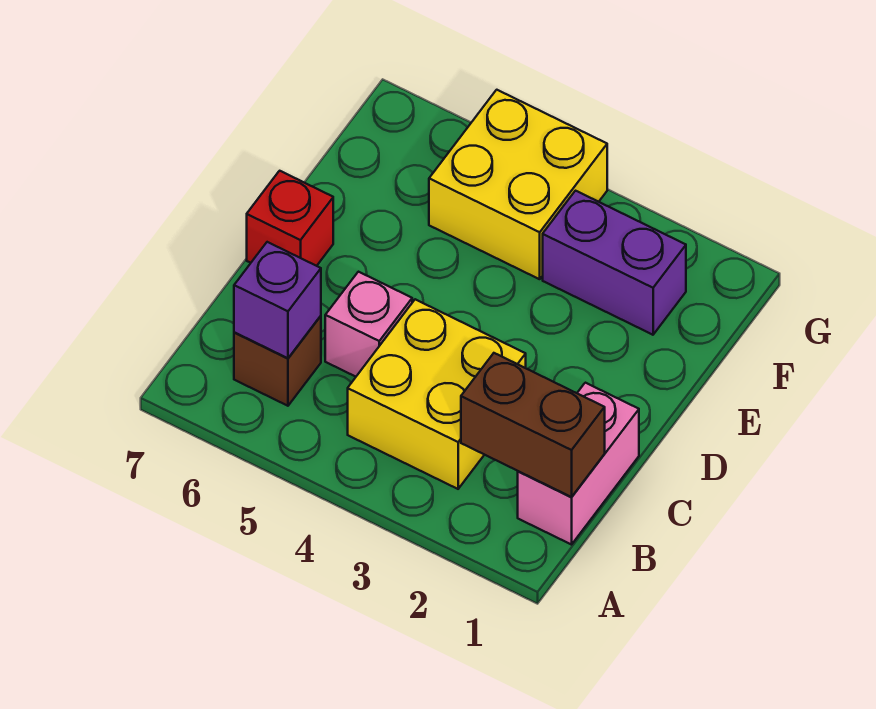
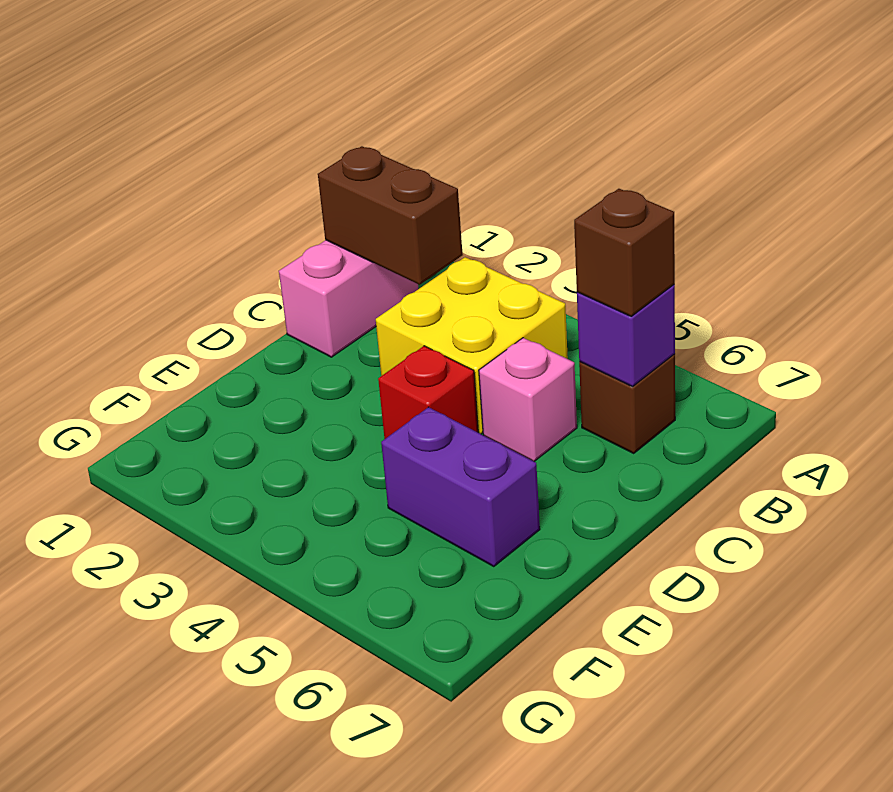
none -> brown brick B6 level 3
red brick D7 level 1 -> red brick D4 level 1
purple brick F2:F3 level 1 -> purple brick E5:E6 level 1
yellow brick F4:G5 level 1 -> none

